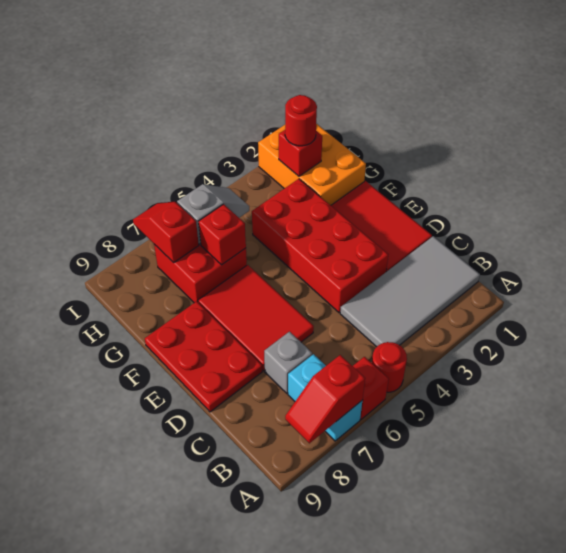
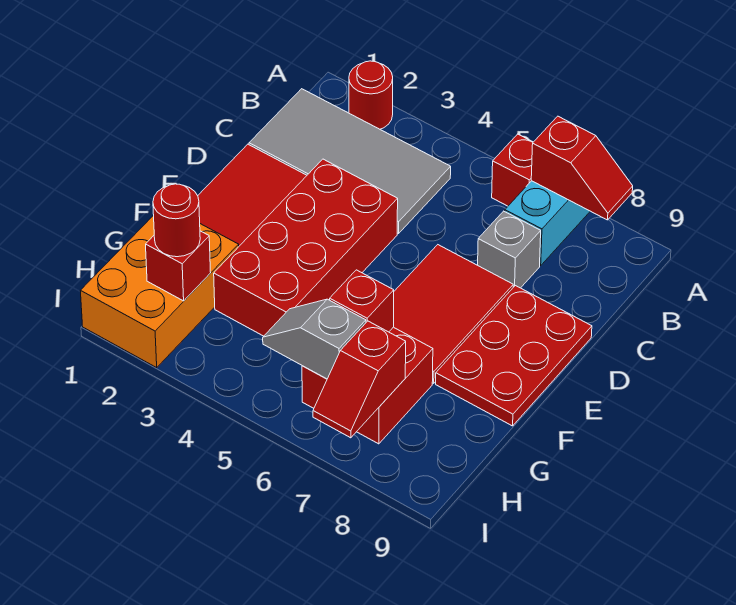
red round brick A5 level 1 -> red round brick A2 level 1

